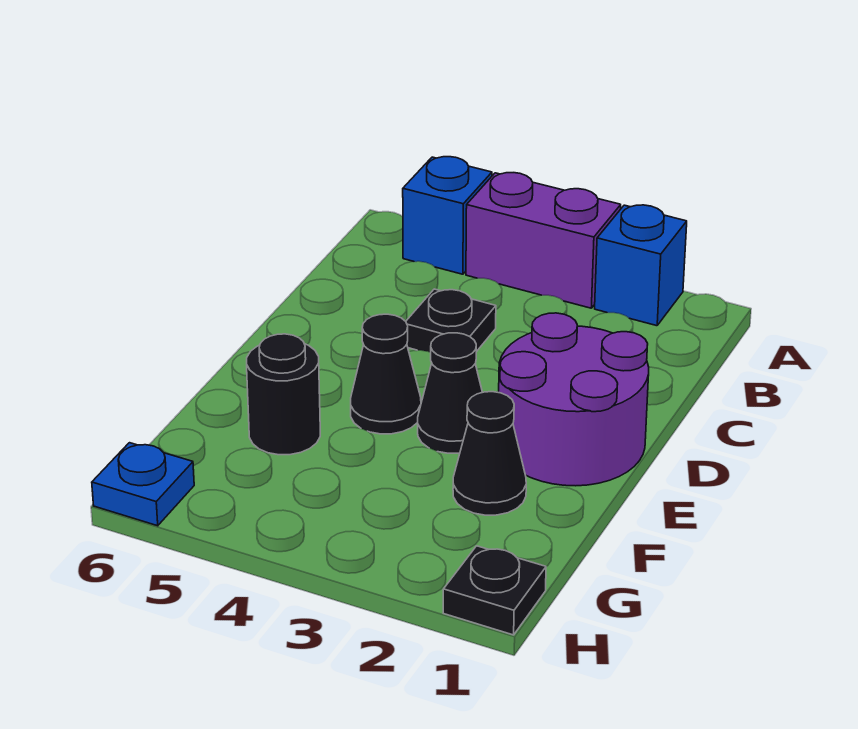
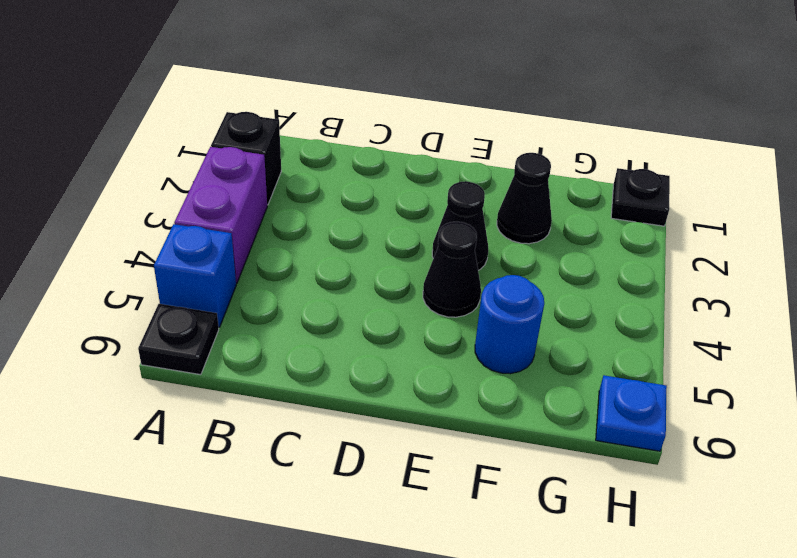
blue brick A2 level 1 -> black brick A2 level 1
black plate C4 level 1 -> black plate A6 level 1
purple round brick D1:E2 level 1 -> none
black round brick F5 level 1 -> blue round brick F5 level 1

